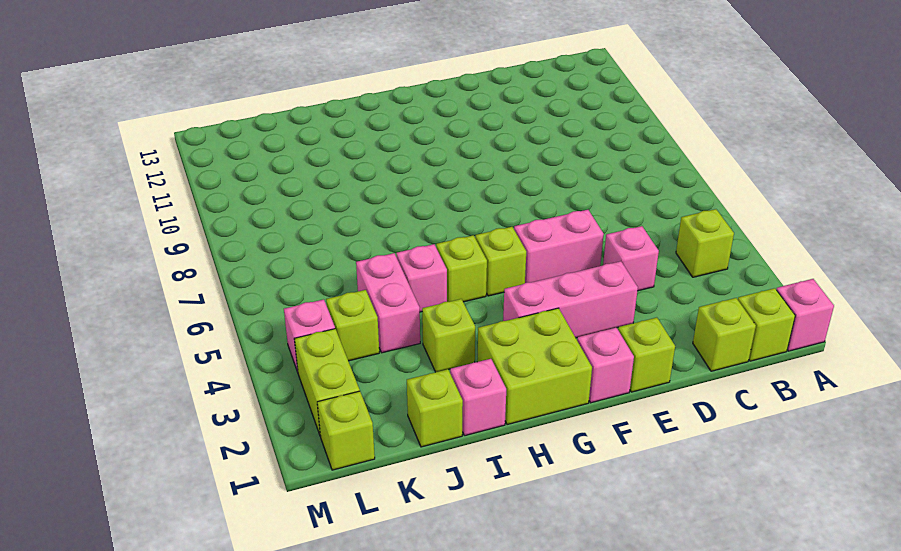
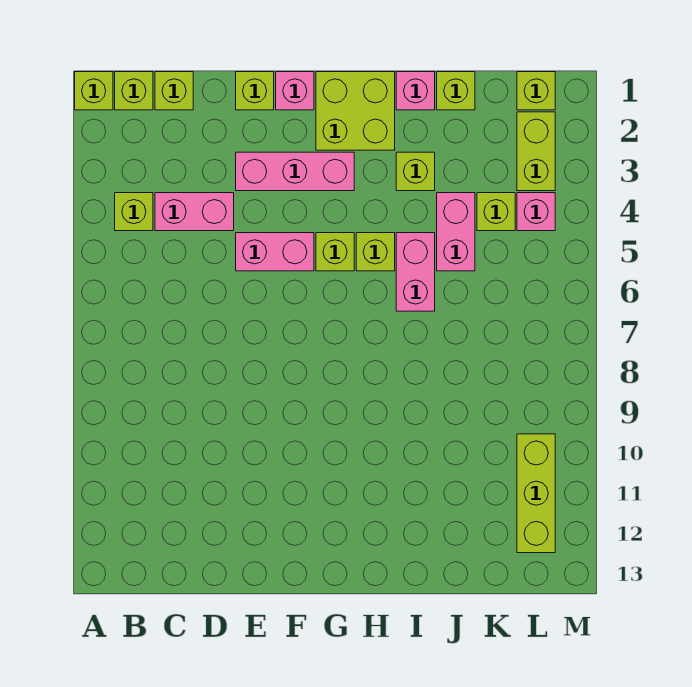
pink brick A1 level 1 -> lime brick A1 level 1
pink brick D4 level 1 -> pink brick C4:D4 level 1
pink brick I5 level 1 -> pink brick I5:I6 level 1
none -> lime brick L10:L12 level 1

